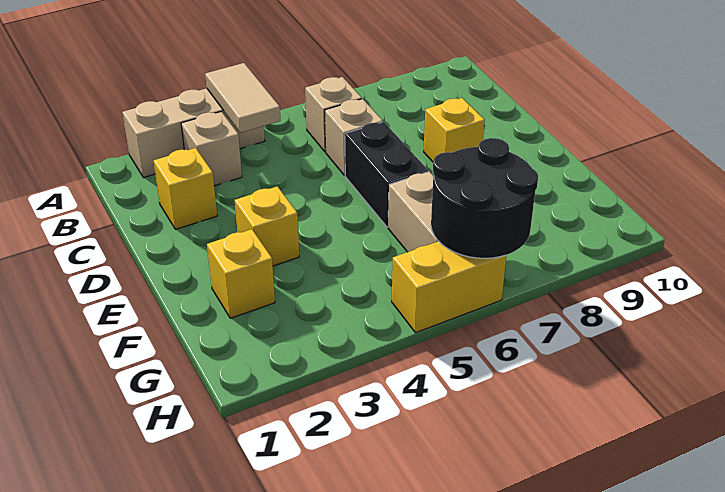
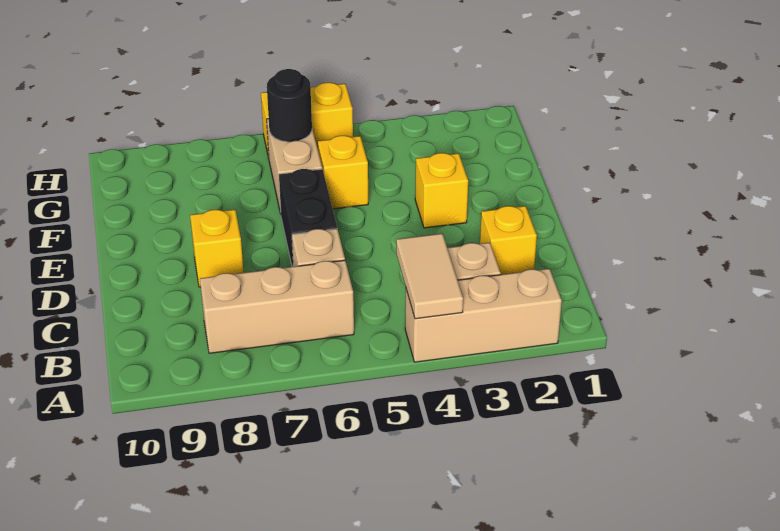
tan brick B6 level 1 -> tan brick B6:B8 level 1
yellow brick F2 level 1 -> yellow brick F5 level 1
black round brick G6:H7 level 2 -> black round brick G6 level 2

